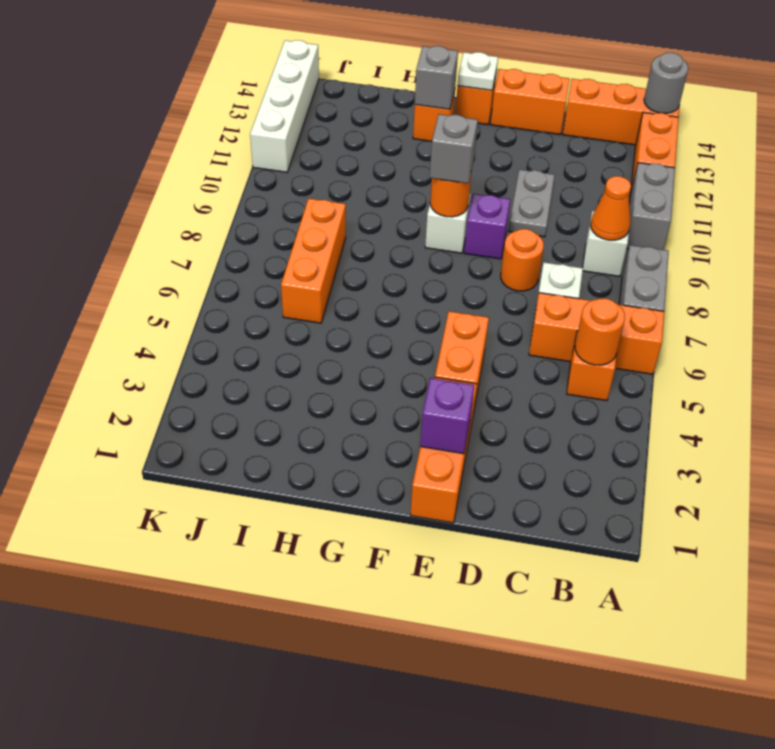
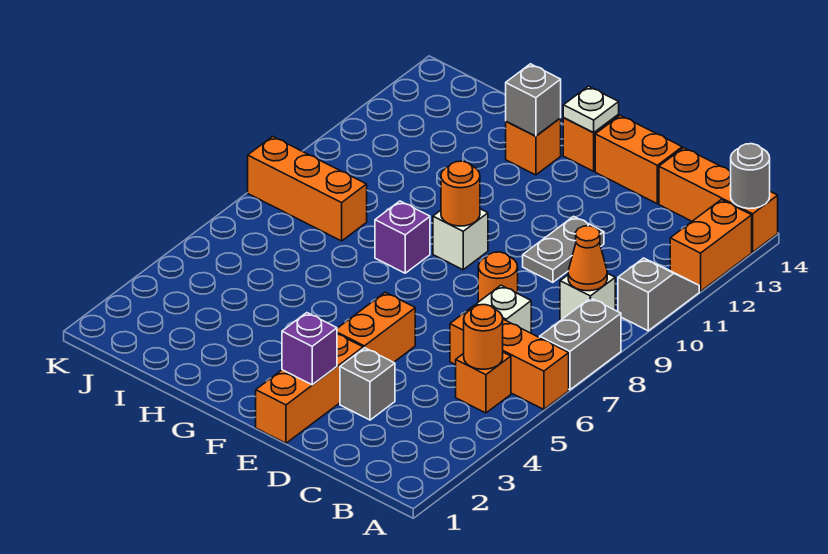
grey brick A10:A11 level 1 -> grey slope A10:A11 level 1 top 10
purple brick E9 level 1 -> purple brick G8 level 1
grey brick F9 level 3 -> grey brick D3 level 1
orange brick I6:I8 level 1 -> orange brick I8:K8 level 1
white brick K11:K14 level 1 -> none

